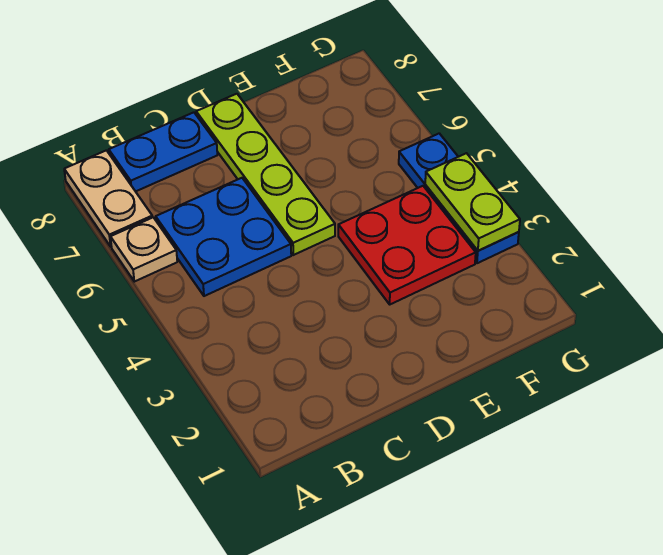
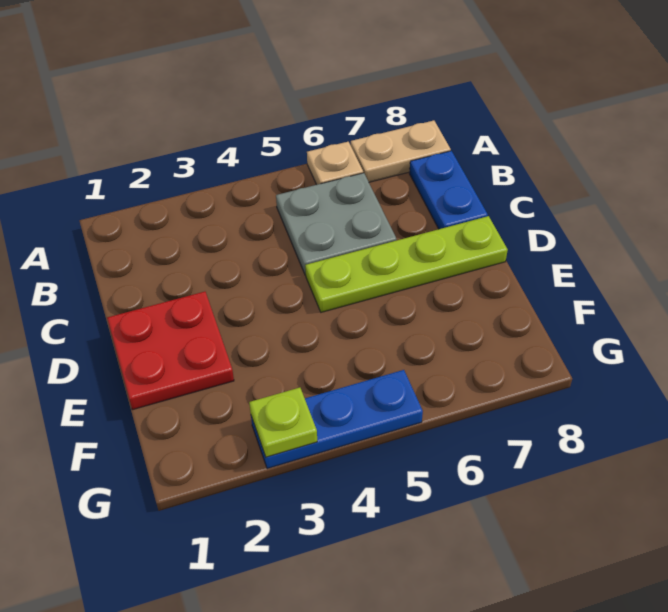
blue plate B5:C6 level 1 -> grey plate B5:C6 level 1
red plate E3:F4 level 1 -> red plate D1:E2 level 1
lime plate G3:G4 level 2 -> lime plate G3 level 2

